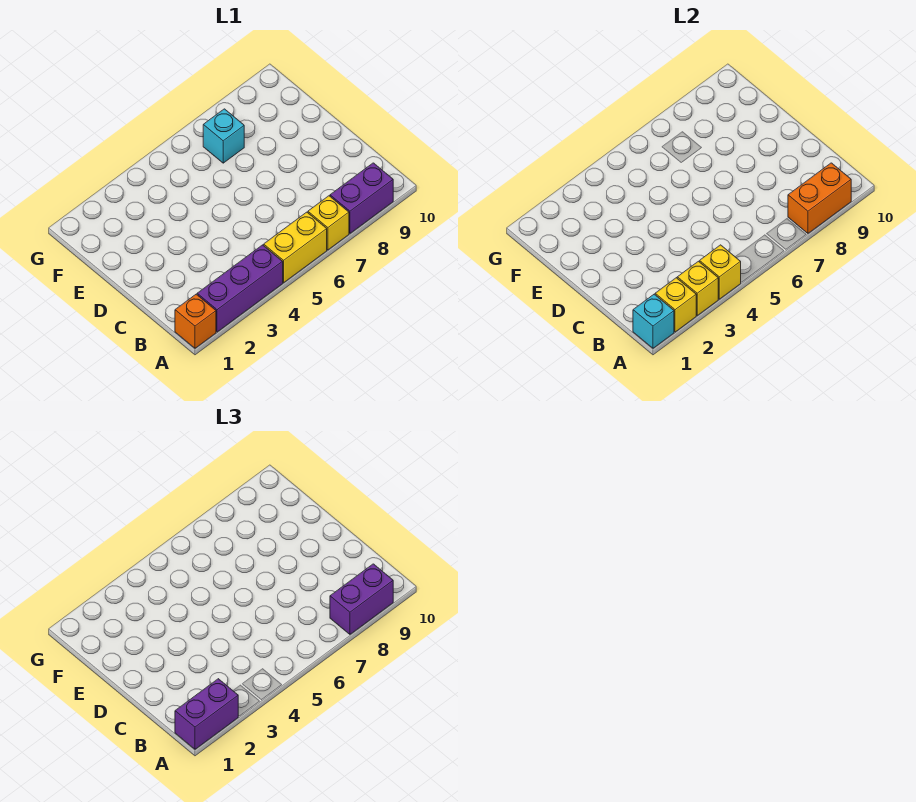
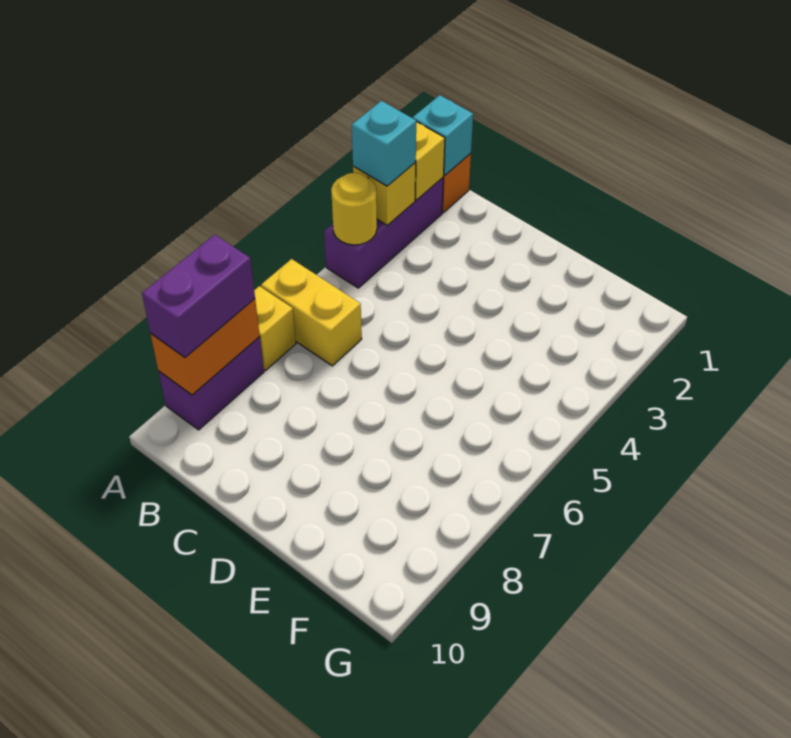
purple brick A1:A2 level 3 -> none
yellow brick A4 level 2 -> yellow round brick A4 level 2
yellow brick A5:A6 level 1 -> yellow brick A6:B6 level 1
cyan brick F7 level 1 -> cyan brick A3 level 3

